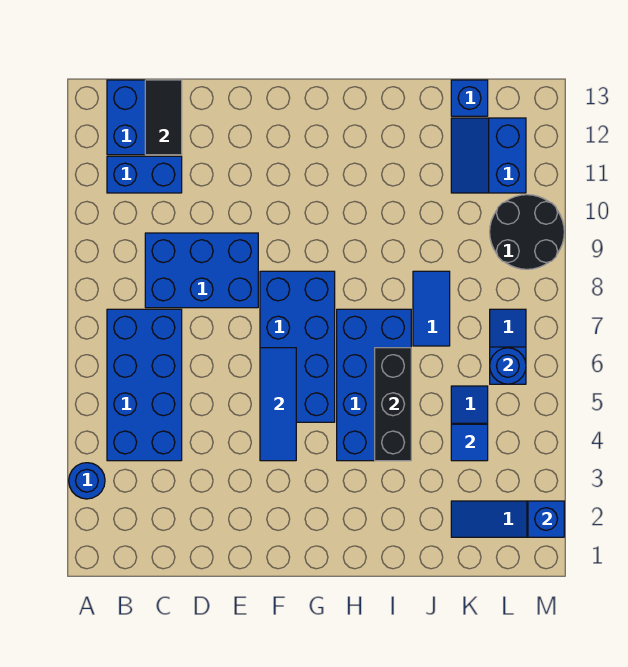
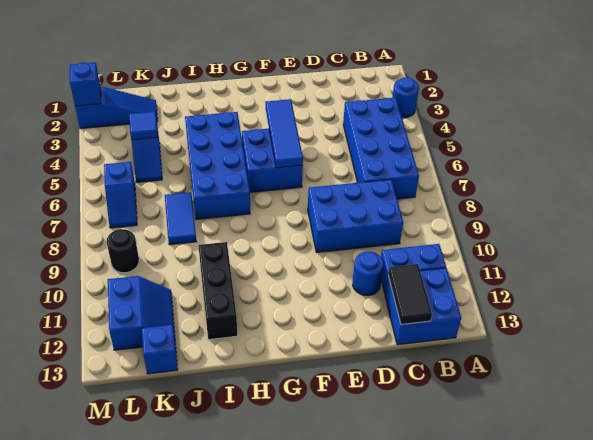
blue brick F5:G8 level 1 -> blue brick F5:G6 level 1
black brick I4:I6 level 2 -> black brick I10:I12 level 1
blue round brick L6 level 2 -> blue round brick D11 level 1
black round brick L9:M10 level 1 -> black round brick L9 level 1

